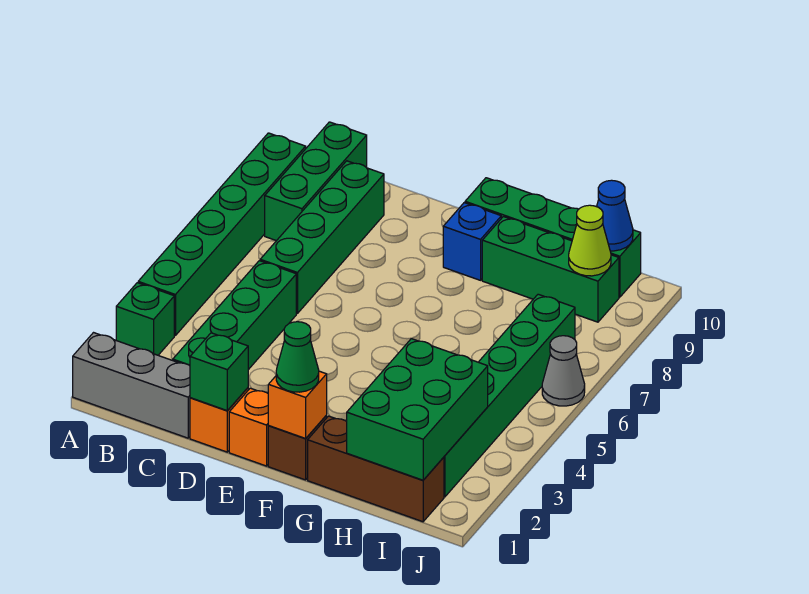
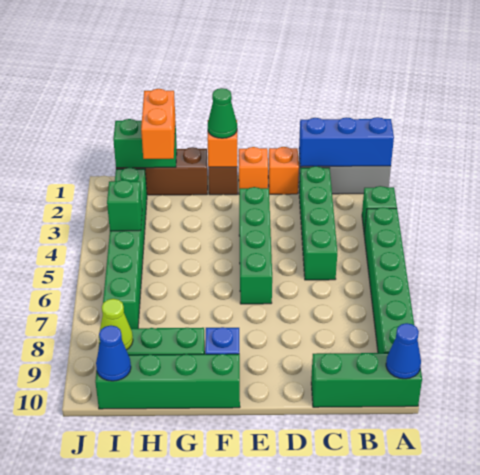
none -> blue brick A1:C1 level 2
none -> blue cone A10 level 2
green brick B8:B10 level 1 -> green brick A10:C10 level 1
green brick C6:C9 level 1 -> green brick E3:E6 level 1
green brick D1 level 2 -> green brick I4 level 2
green brick H1:I3 level 2 -> green brick H1:I1 level 2
none -> orange brick H1:H2 level 3
grey cone J6 level 1 -> none

